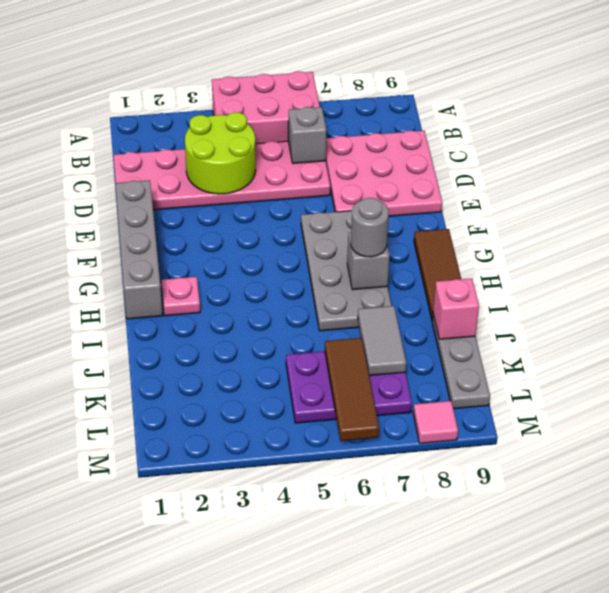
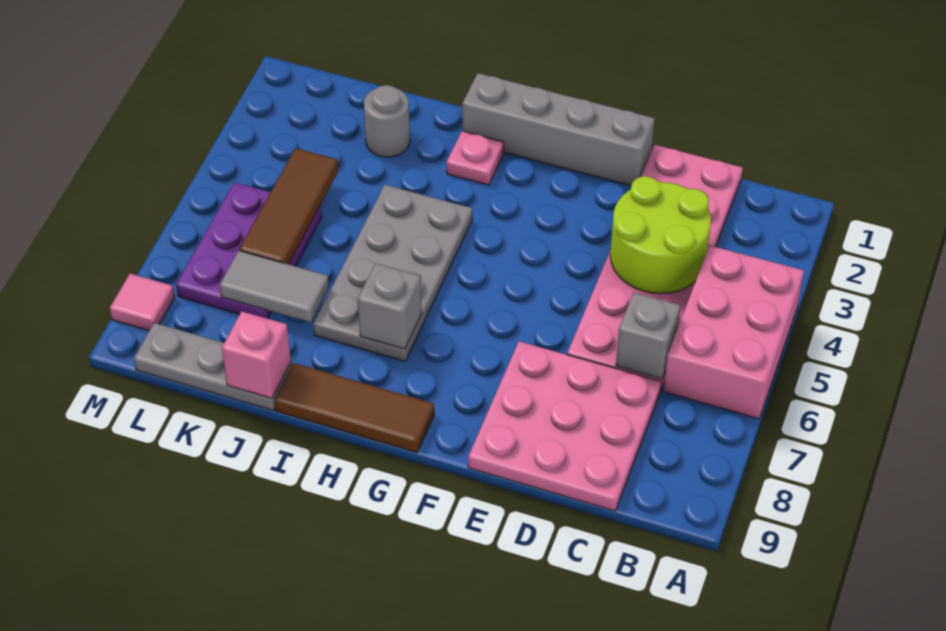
grey plate F6:I7 level 1 -> grey plate H4:I7 level 1
grey round brick H7 level 3 -> grey round brick J2 level 1
brown tile K6:M6 level 2 -> brown tile K4:K6 level 2

